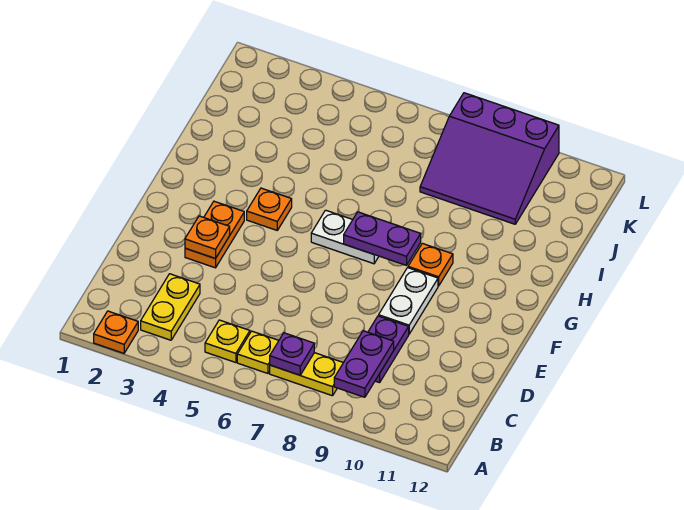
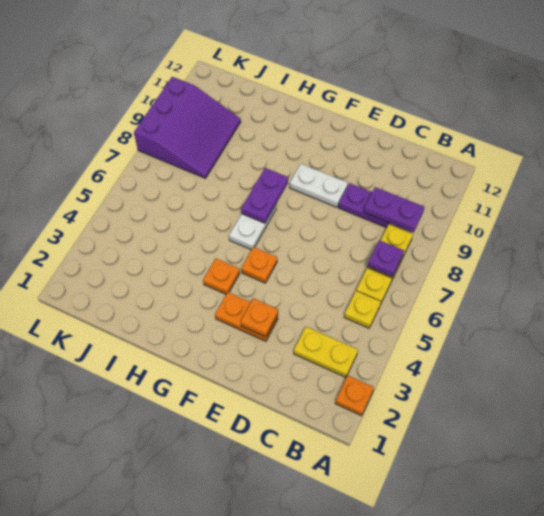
orange plate G9 level 1 -> orange plate F5 level 1

